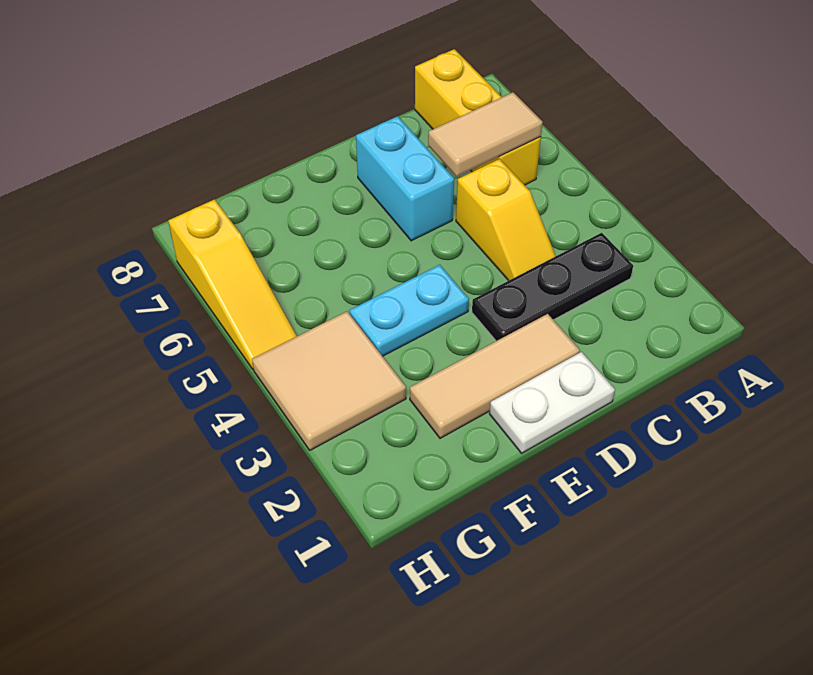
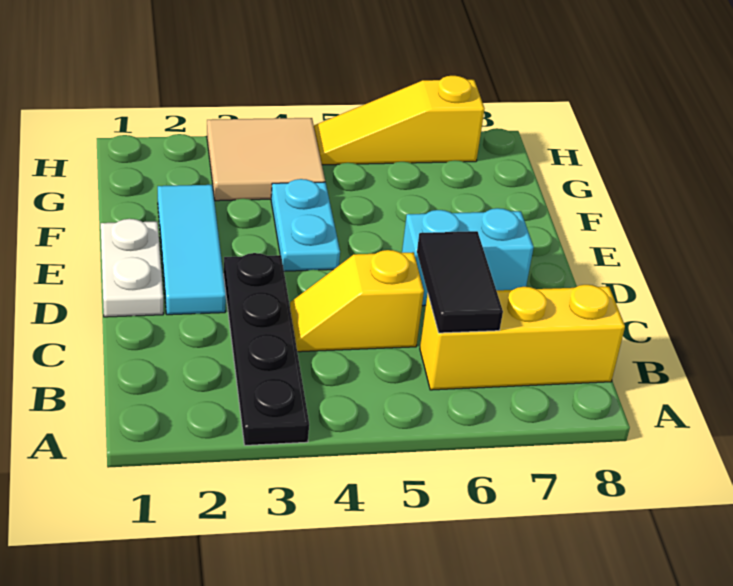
black plate B3:D3 level 1 -> black plate A3:D3 level 1
tan tile B6:C6 level 2 -> black tile B6:C6 level 2
tan tile D2:F2 level 1 -> cyan tile D2:F2 level 1

